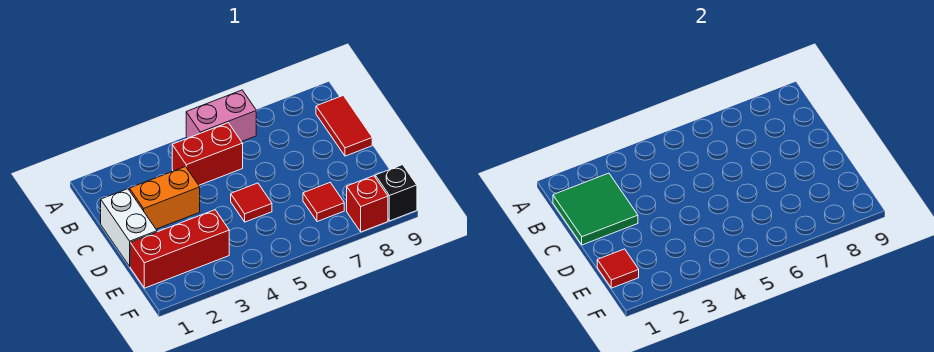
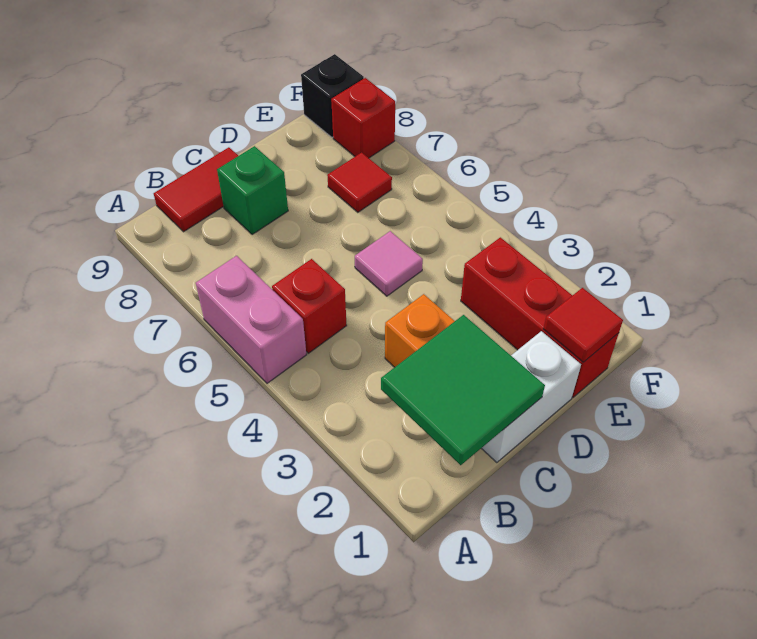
red brick B4:B5 level 1 -> red brick B5 level 1
none -> green brick C8 level 1
red tile D5 level 1 -> pink tile D5 level 1

